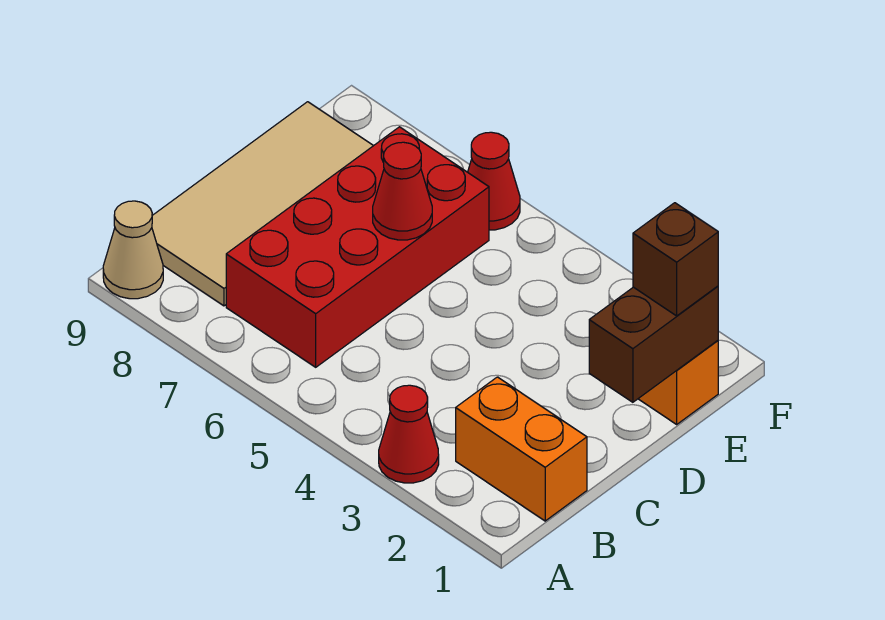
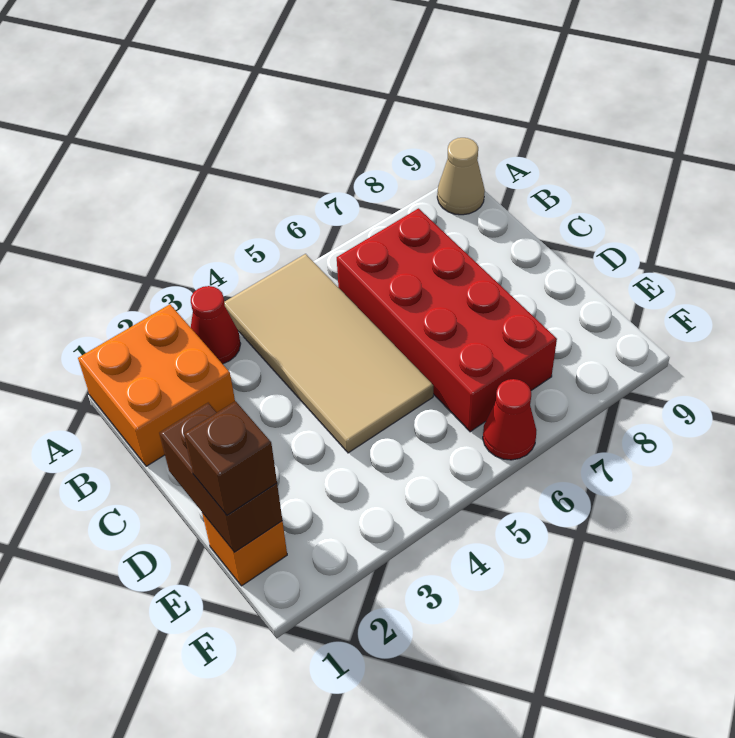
orange brick B1:B2 level 1 -> orange brick A1:B2 level 1
tan tile B8:E9 level 1 -> tan tile A4:D5 level 1
red cone D6 level 2 -> none

